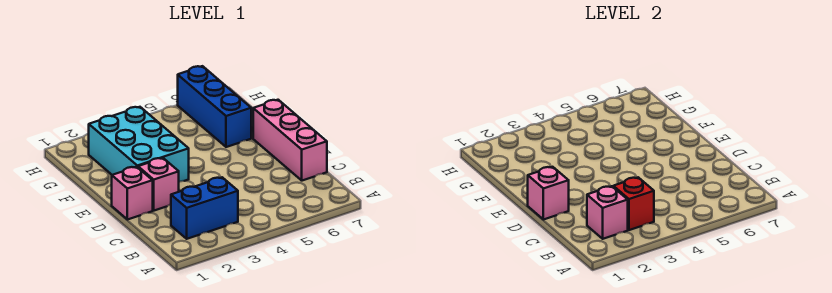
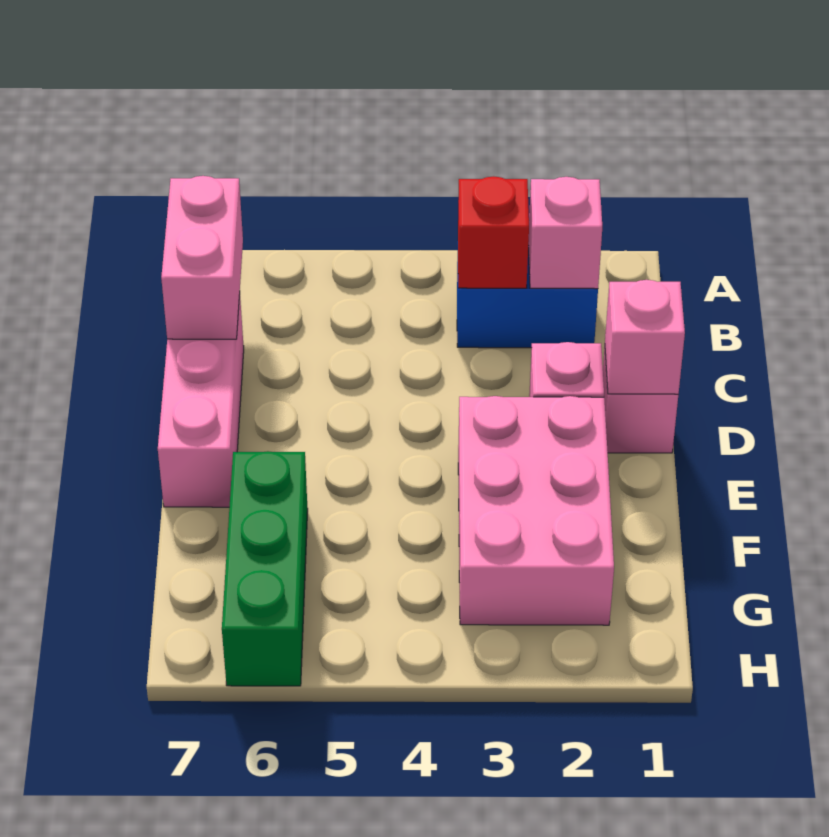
none -> pink brick B7:C7 level 2
cyan brick E2:G3 level 1 -> pink brick E2:G3 level 1
blue brick F6:H6 level 1 -> green brick F6:H6 level 1

